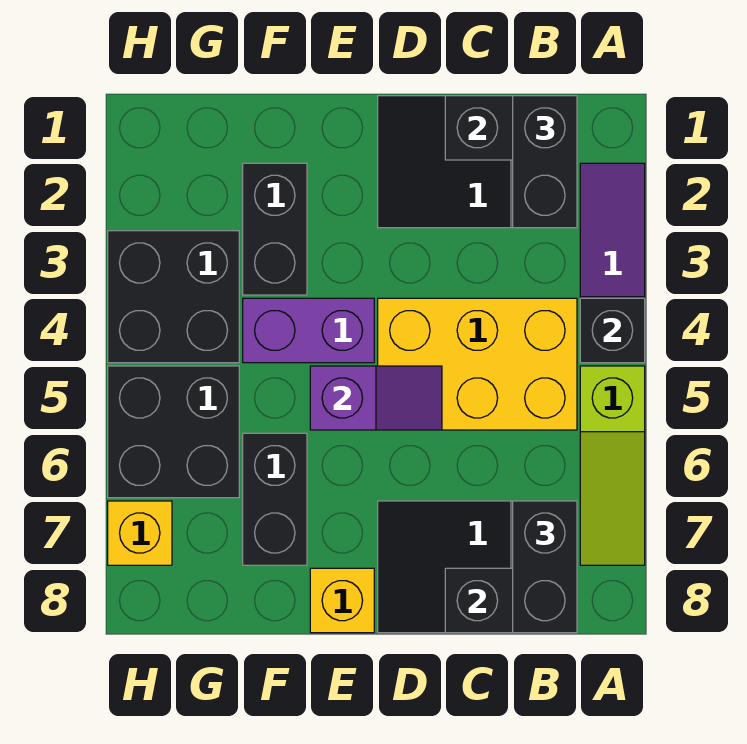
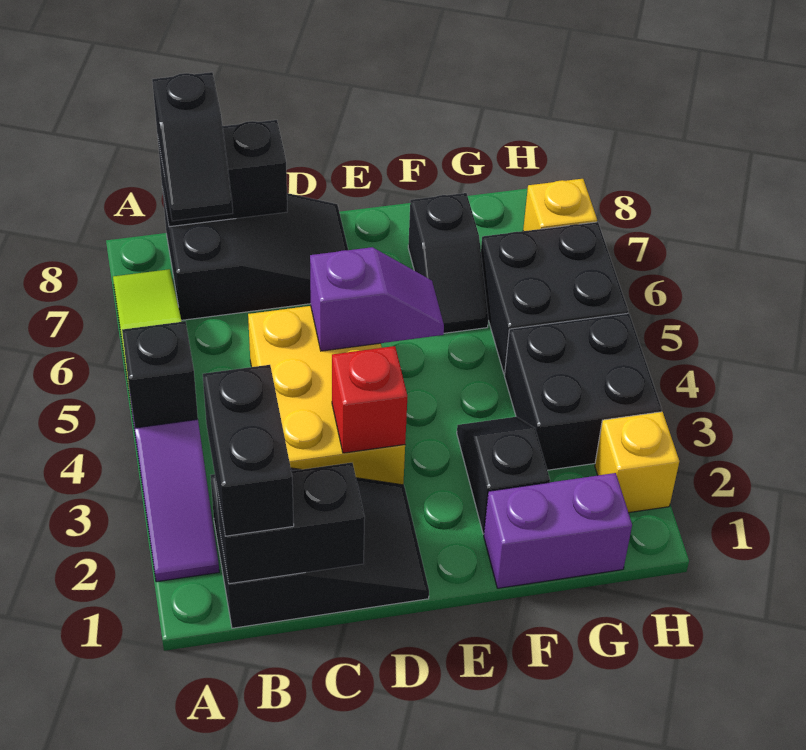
yellow brick B4:D5 level 1 -> yellow brick C3:D5 level 1
black brick B7:B8 level 3 -> black slope B7:B8 level 3 top 8
none -> red brick D3 level 2
purple slope D5:E5 level 2 top E -> purple slope D5:E5 level 2 top D
purple brick E4:F4 level 1 -> purple brick F1:G1 level 1
yellow brick E8 level 1 -> yellow brick H2 level 1
black brick F2:F3 level 1 -> black slope F2:F3 level 1 top 2
black brick F6:F7 level 1 -> black slope F6:F7 level 1 top 7

